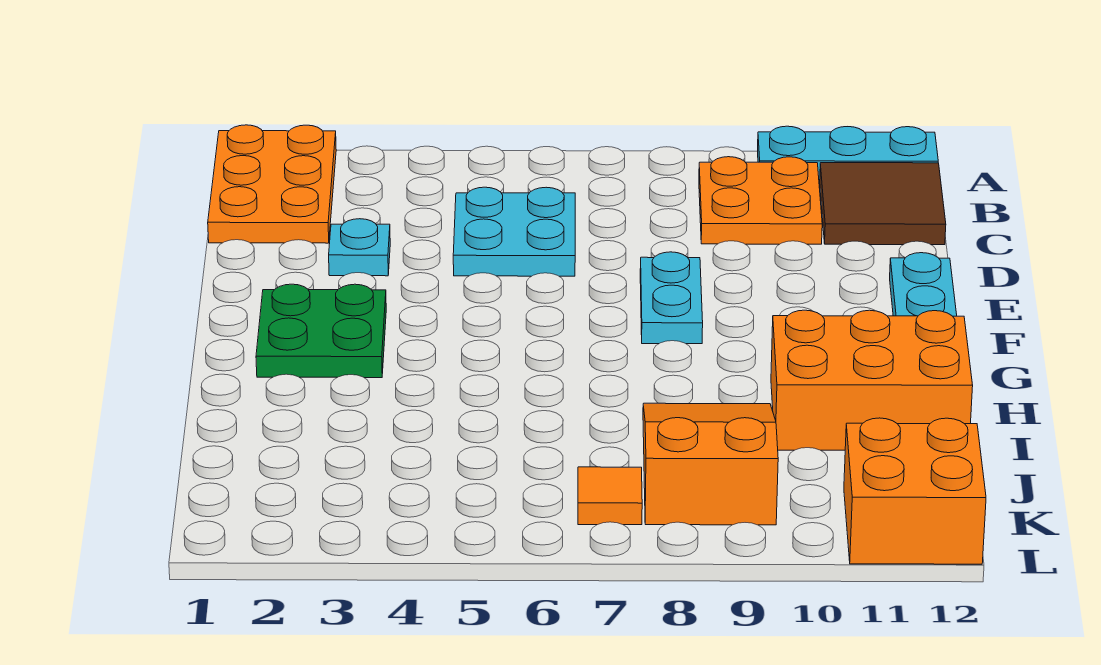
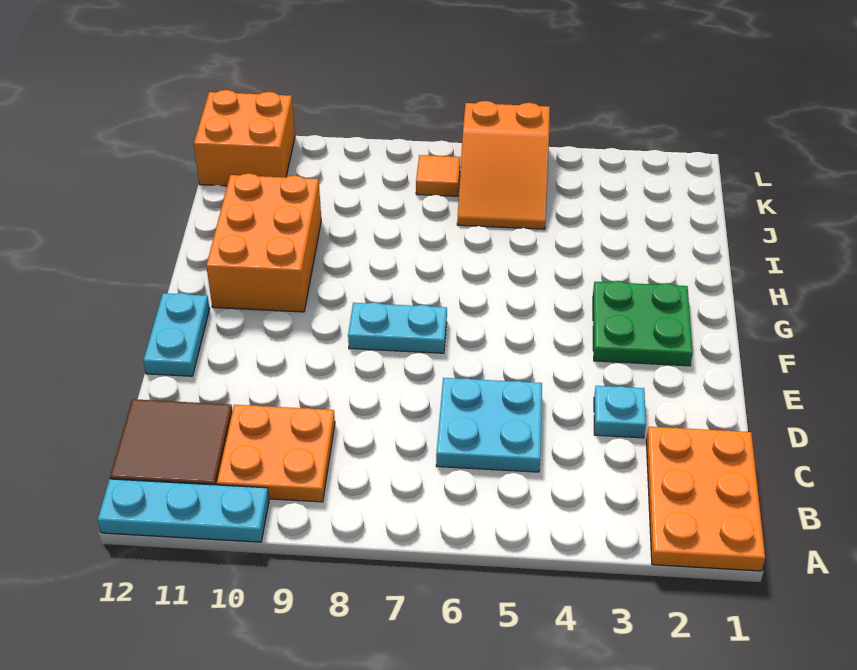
cyan plate E8:F8 level 1 -> cyan plate F7:F8 level 1
orange brick H10:I12 level 1 -> orange brick G10:I11 level 1
orange slope I8:K9 level 1 top K -> orange slope J5:L6 level 1 top L

